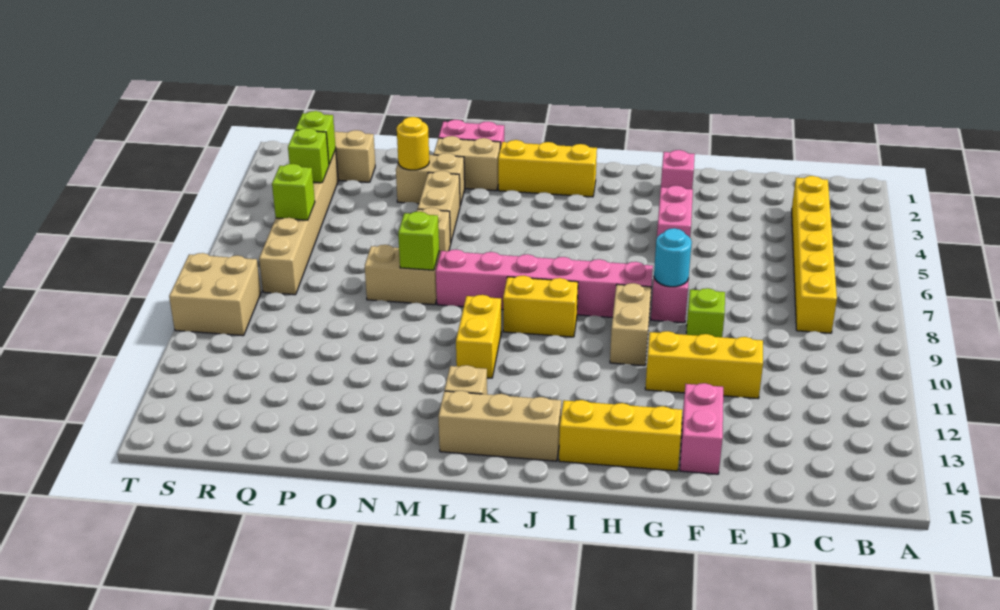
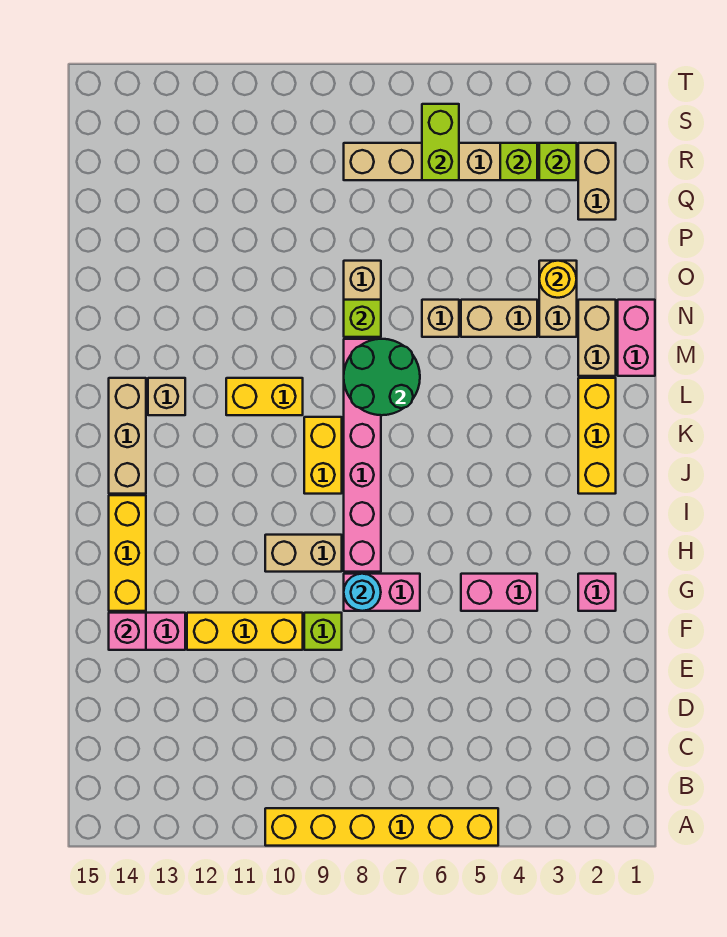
yellow brick C3:C8 level 1 -> yellow brick A5:A10 level 1
yellow brick E11:G11 level 1 -> yellow brick F10:F12 level 1
none -> pink brick F14 level 2
none -> green round brick L7:M8 level 2
lime brick R6 level 2 -> lime brick R6:S6 level 2
tan brick S9:T10 level 1 -> none

